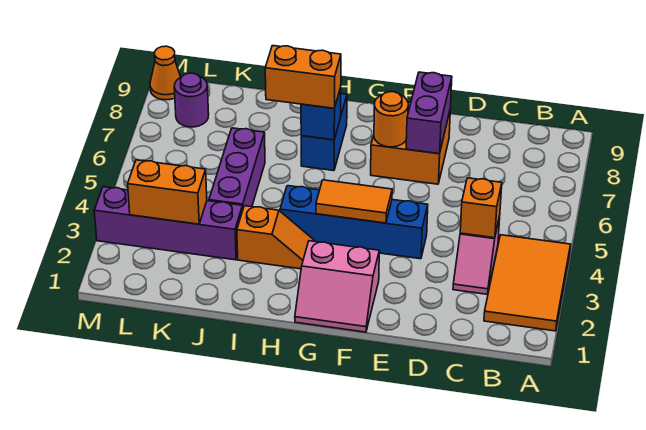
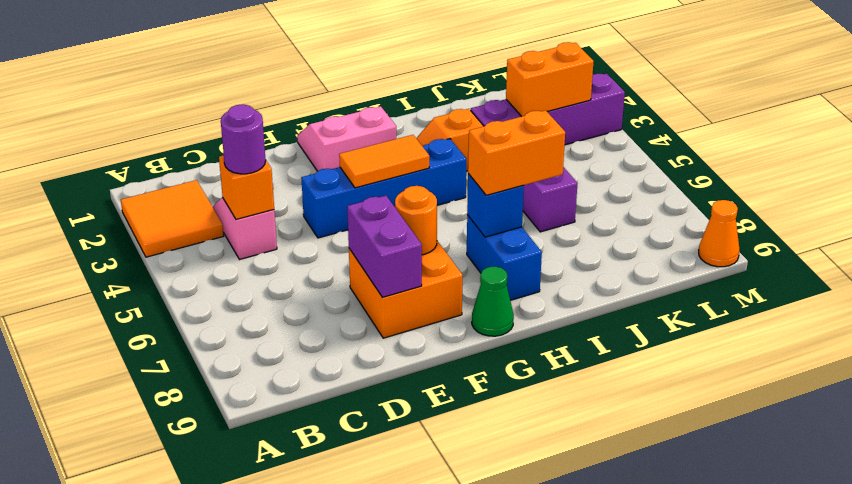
orange tile A2:B4 level 1 -> orange tile A2:B3 level 1
none -> green cone G9 level 1
purple round brick L8 level 1 -> purple round brick C4 level 3

